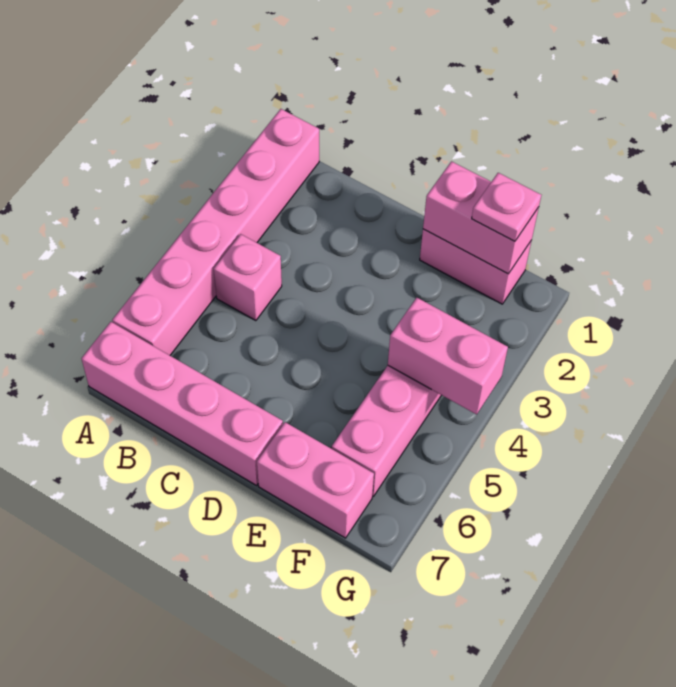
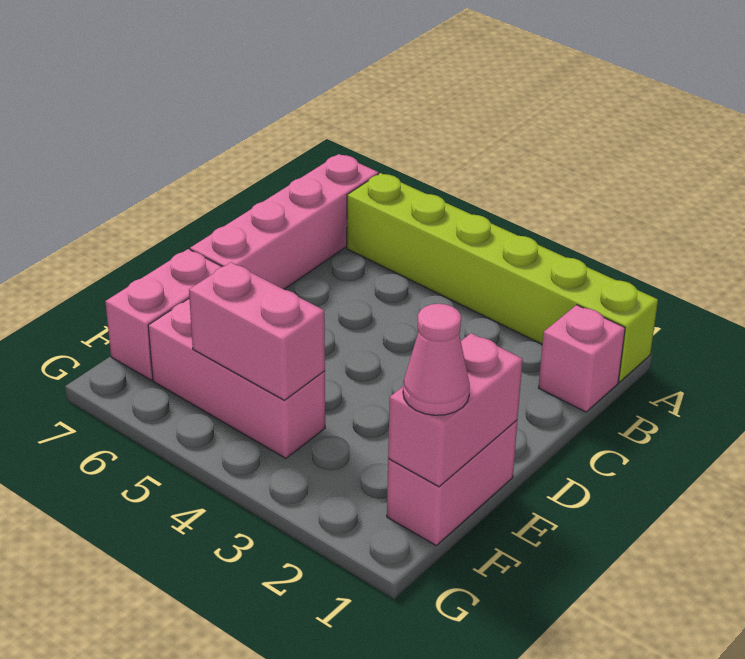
pink brick A1:A6 level 1 -> lime brick A1:A6 level 1
pink brick B4 level 1 -> pink brick B1 level 1
pink plate F1 level 3 -> pink cone F1 level 3
pink brick F4:G4 level 2 -> pink brick F4:F5 level 2

